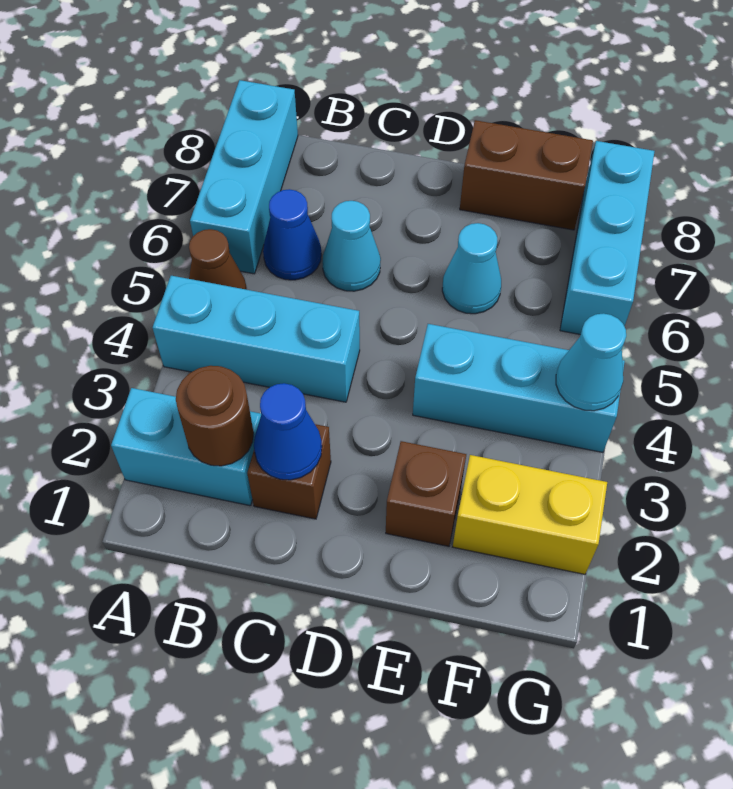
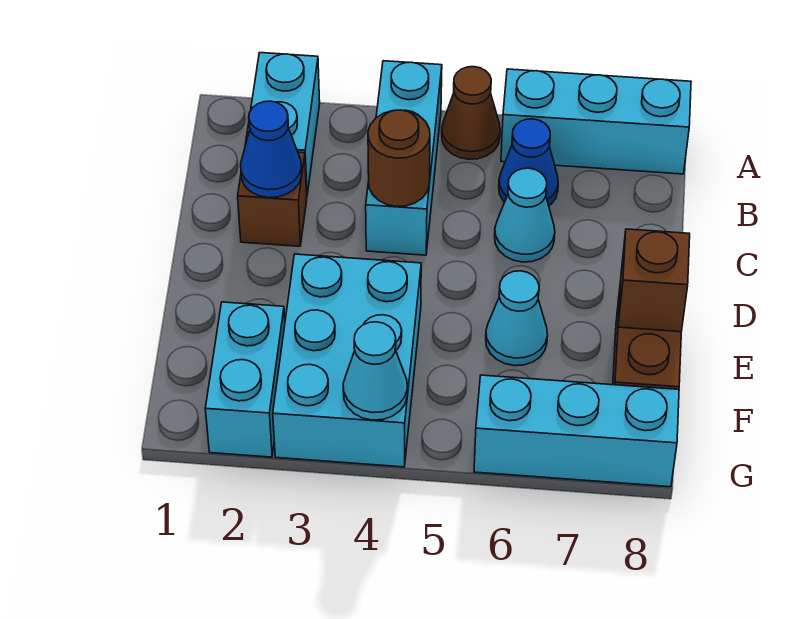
brown round brick B2 level 2 -> brown round brick C4 level 2
brown brick E2 level 1 -> brown brick E8 level 2
cyan brick E4:G4 level 1 -> cyan brick E3:G4 level 1
yellow brick F2:G2 level 1 -> cyan brick F2:G2 level 1

